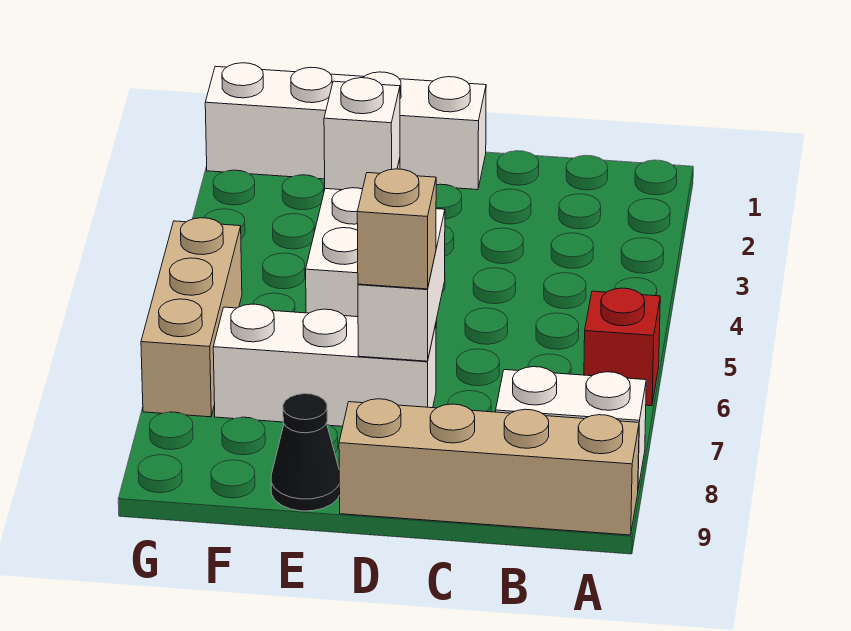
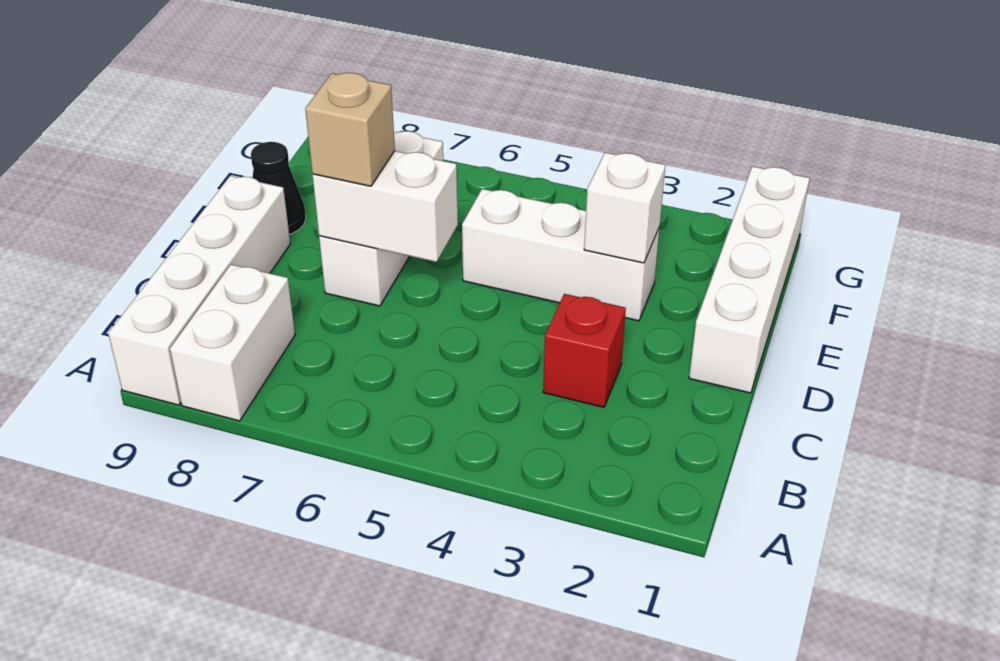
red brick A6 level 1 -> red brick C3 level 1
tan brick A9:D9 level 1 -> white brick A9:D9 level 1
tan brick G5:G7 level 1 -> none

